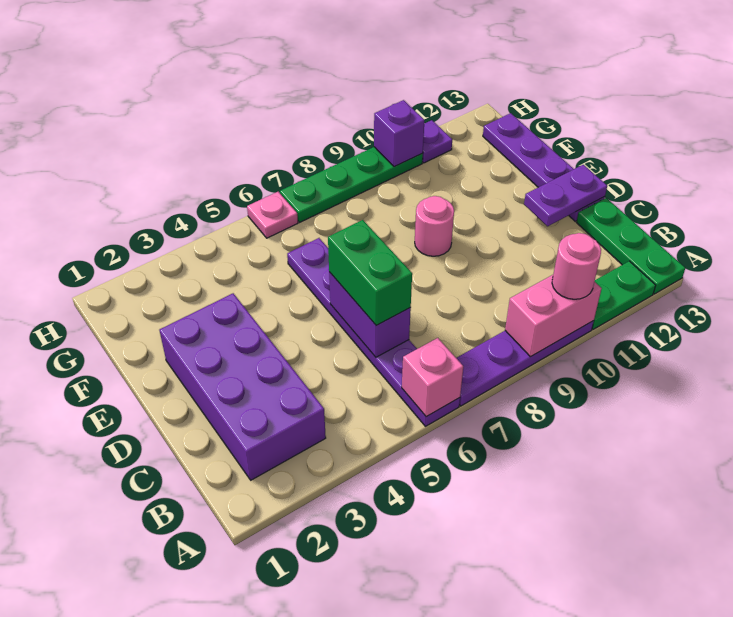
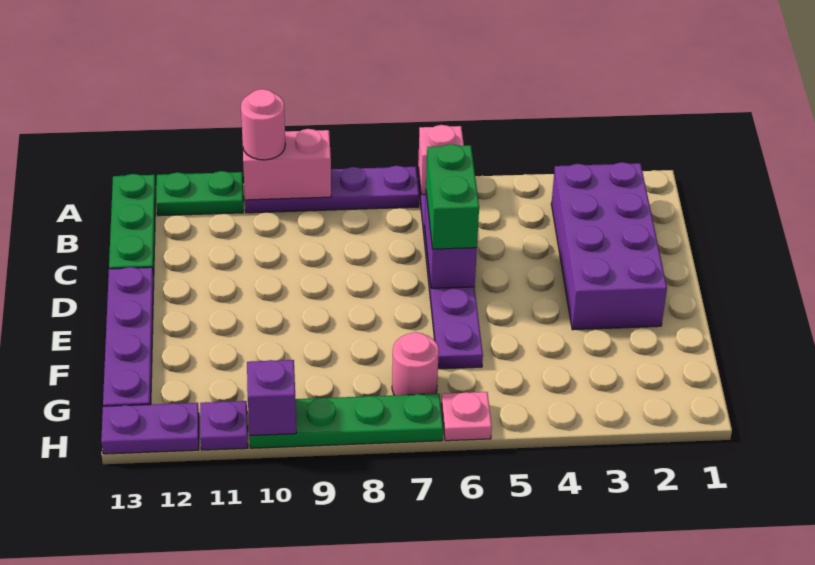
purple plate D12:D13 level 2 -> purple plate H12:H13 level 1
pink round brick E9 level 1 -> pink round brick G7 level 1

